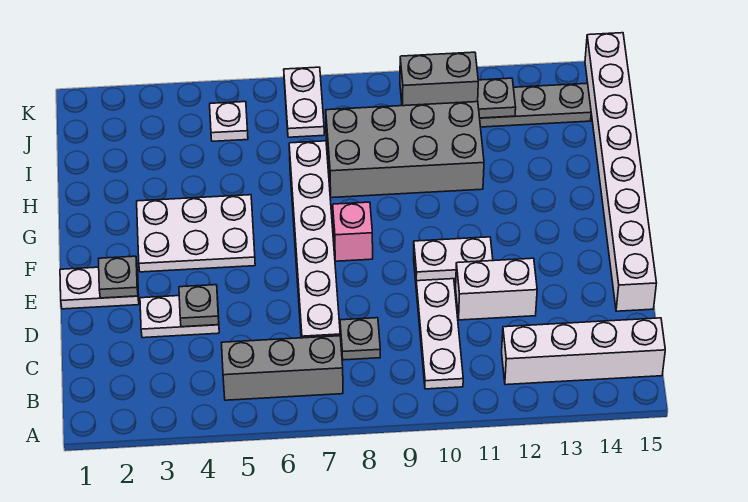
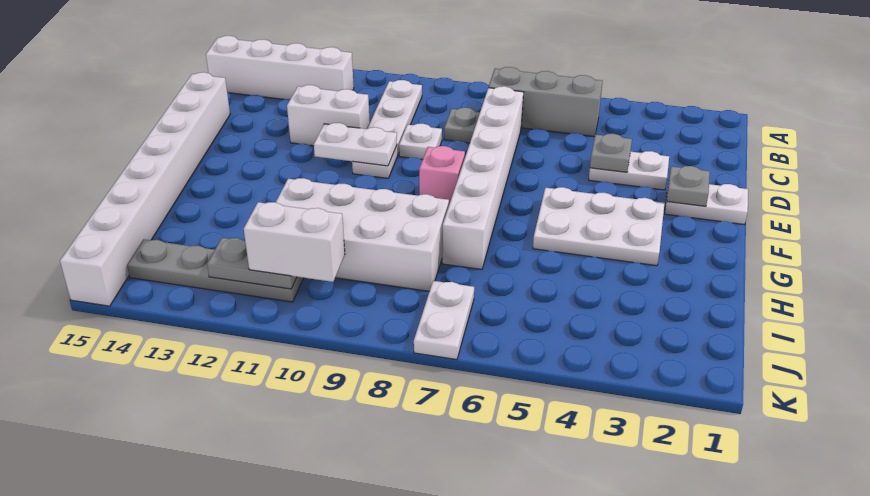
grey brick H8:I11 level 1 -> white brick H8:I11 level 1
white plate J5 level 1 -> white plate D9 level 1
grey brick J10:J11 level 3 -> white brick J10:J11 level 3

